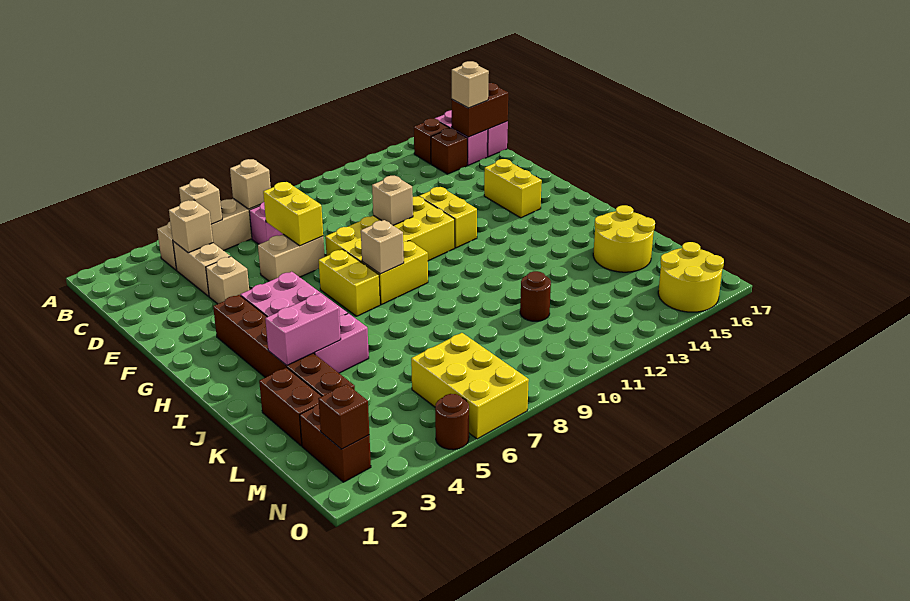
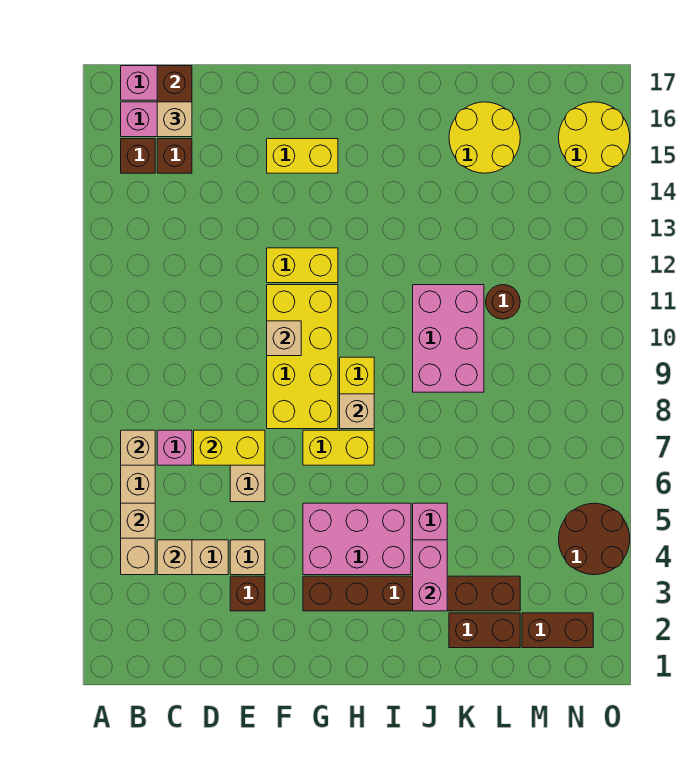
none -> pink brick J9:K11 level 1
yellow brick M6:O7 level 1 -> none
brown brick N2 level 2 -> brown brick E3 level 1
brown round brick O5 level 1 -> brown round brick N4:O5 level 1

